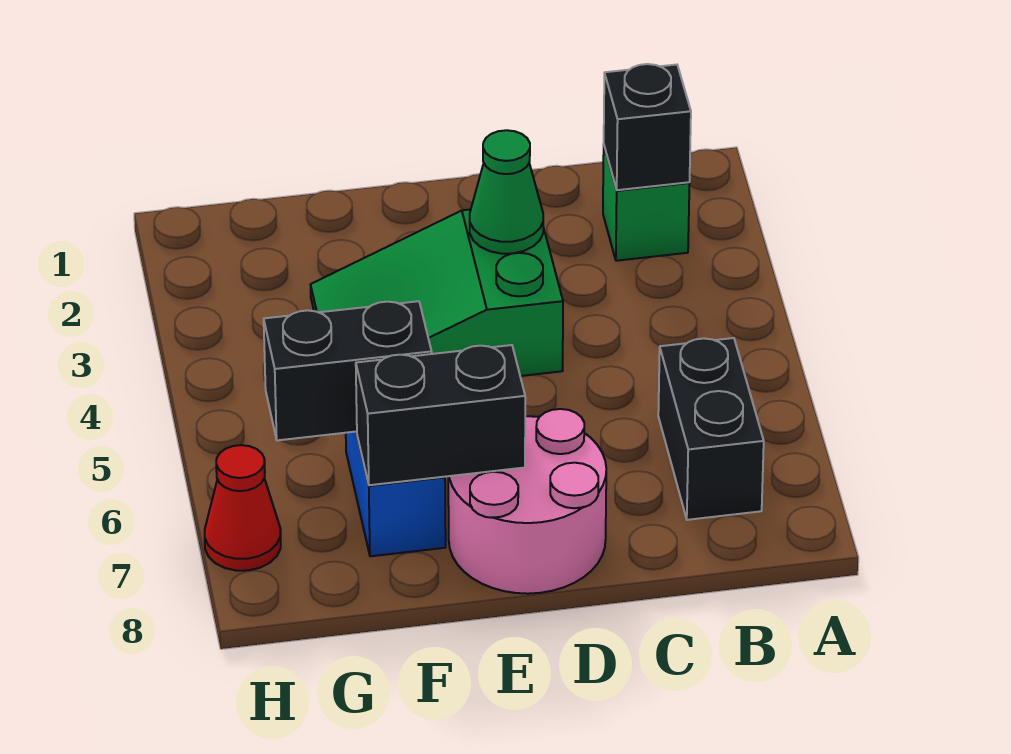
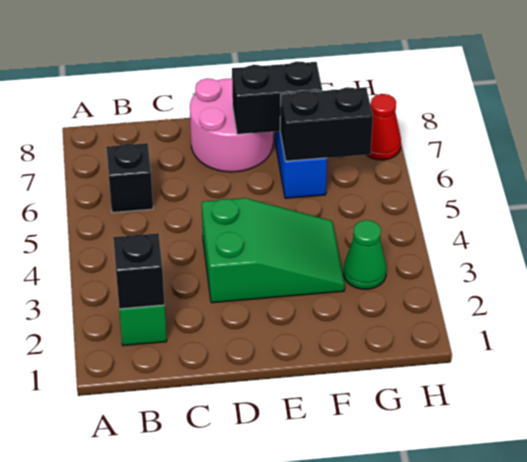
black brick B6:B7 level 1 -> black brick B6 level 1
green cone D3 level 2 -> green cone G3 level 1

